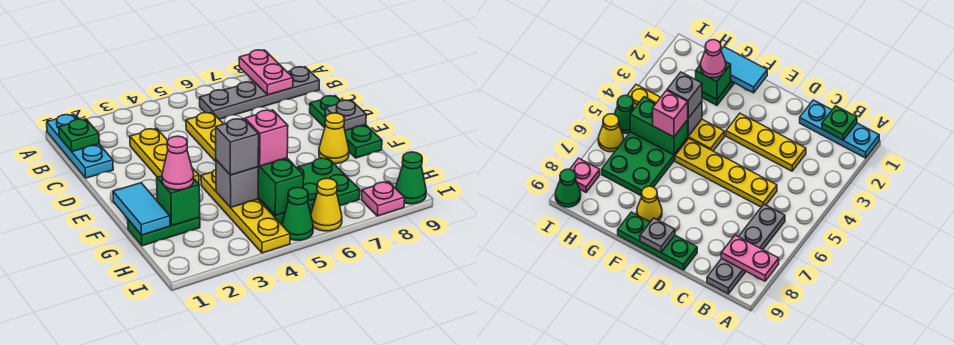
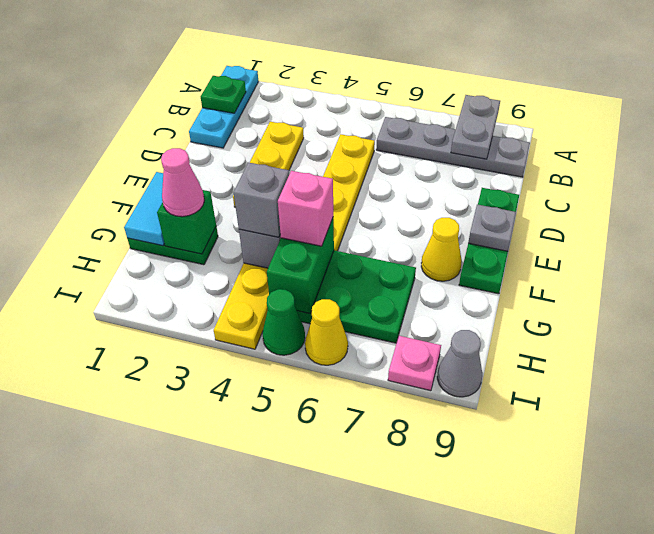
pink plate A8:B8 level 2 -> grey plate A8:B8 level 2
green cone I9 level 1 -> grey cone I9 level 1

